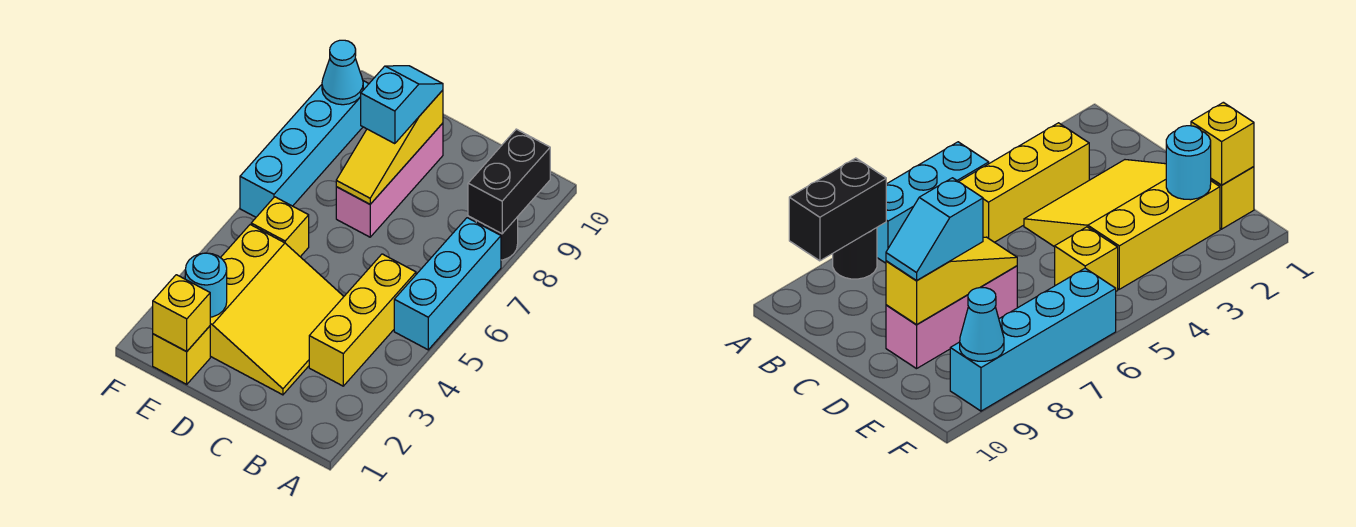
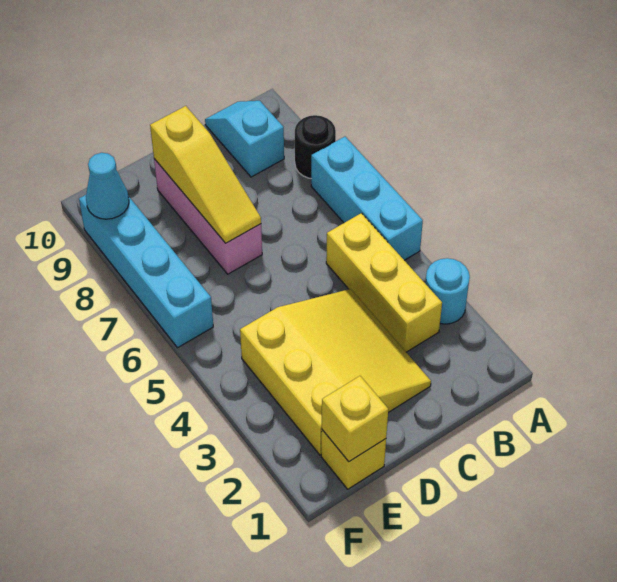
black brick A8:A9 level 2 -> none
cyan slope D8:D9 level 3 top 8 -> cyan slope B9:B10 level 1 top 9
cyan round brick E2 level 2 -> cyan round brick A3 level 1
yellow brick E5 level 1 -> none

